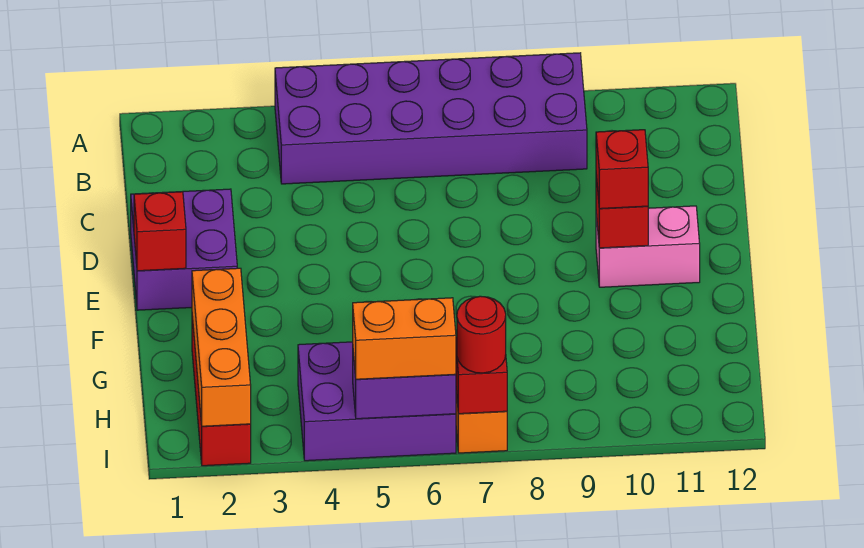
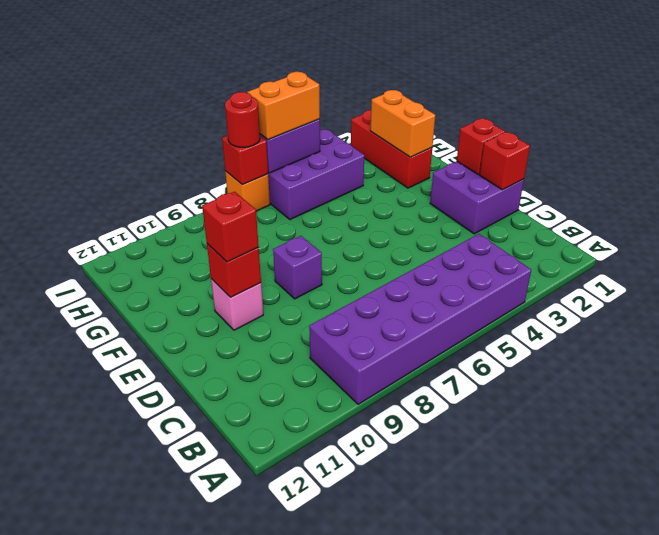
none -> red brick D1 level 2
none -> purple brick E8 level 1
pink brick E10:E11 level 1 -> pink brick E10 level 1
orange brick G2:I2 level 2 -> orange brick G2:H2 level 2

